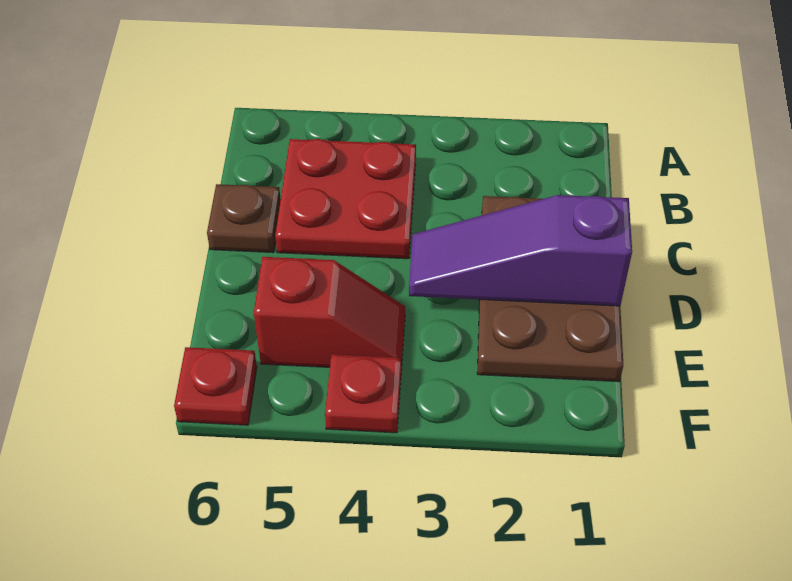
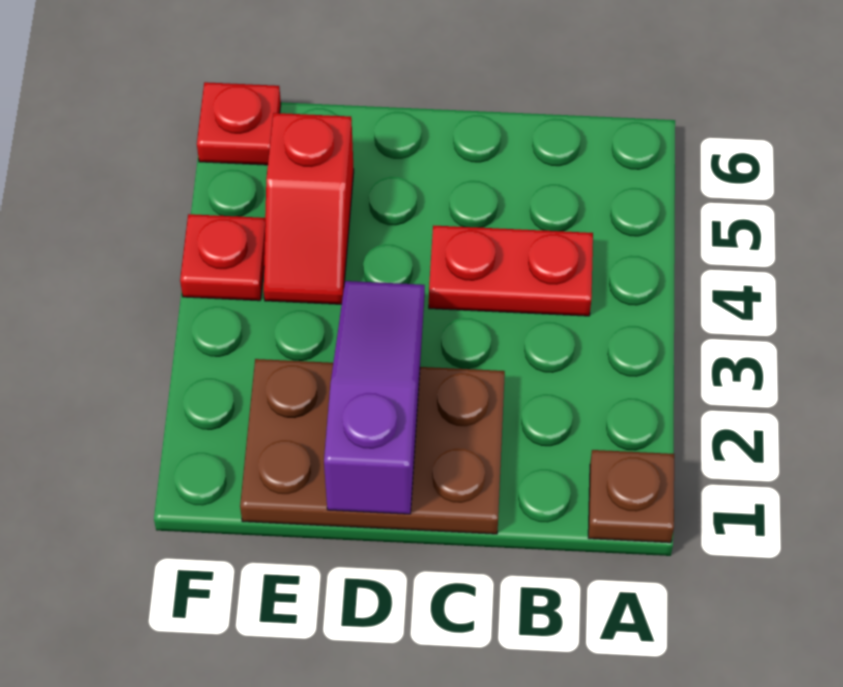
red plate B4:C5 level 1 -> red plate B4:C4 level 1
brown plate C6 level 1 -> brown plate A1 level 1

